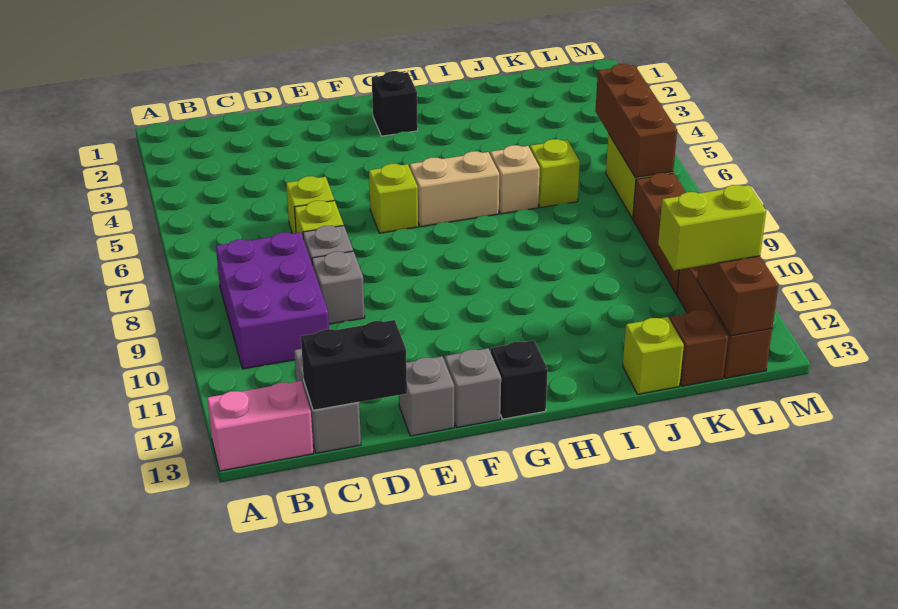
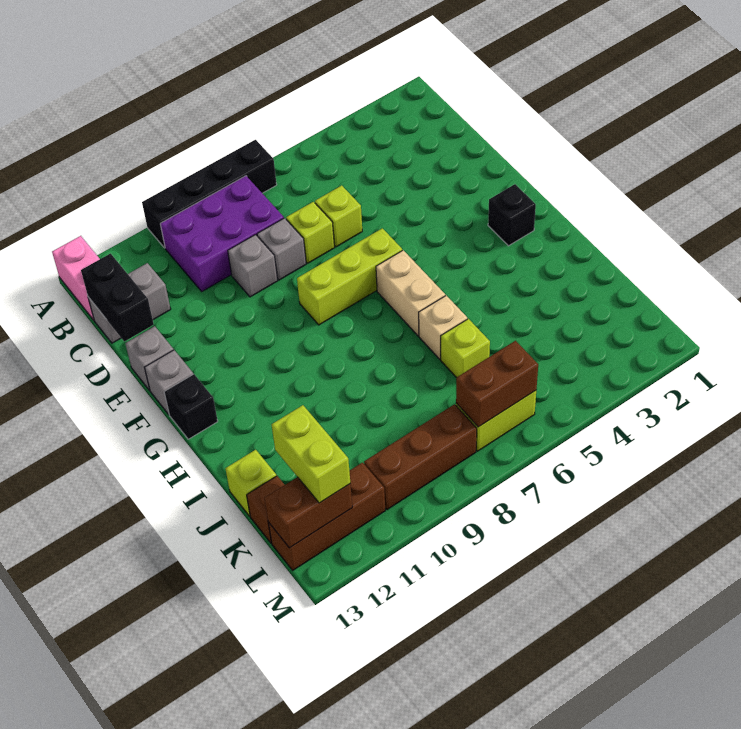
none -> black brick A7:A10 level 1
lime brick F6 level 1 -> lime brick F6:F8 level 1
brown brick L5:L7 level 2 -> brown brick L6:L7 level 2

